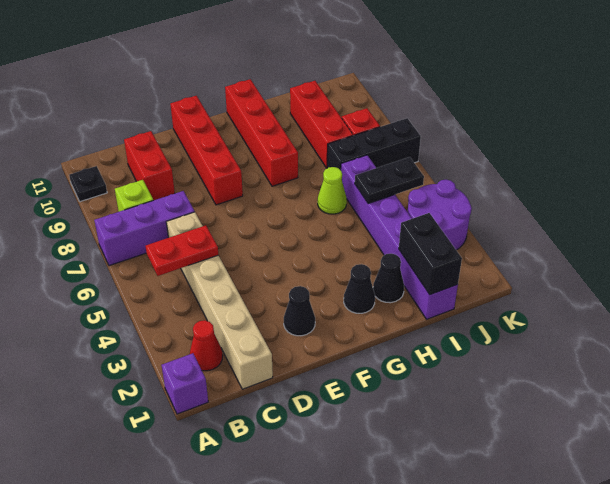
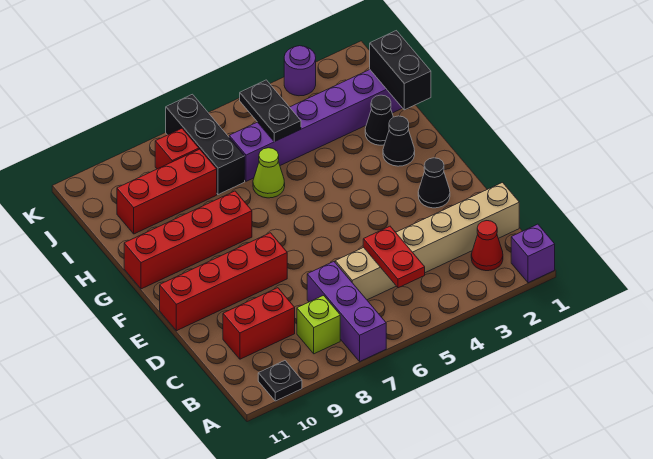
black brick I1:I2 level 2 -> black brick H1:I1 level 2
purple round brick J3:K4 level 1 -> purple round brick K3 level 1

